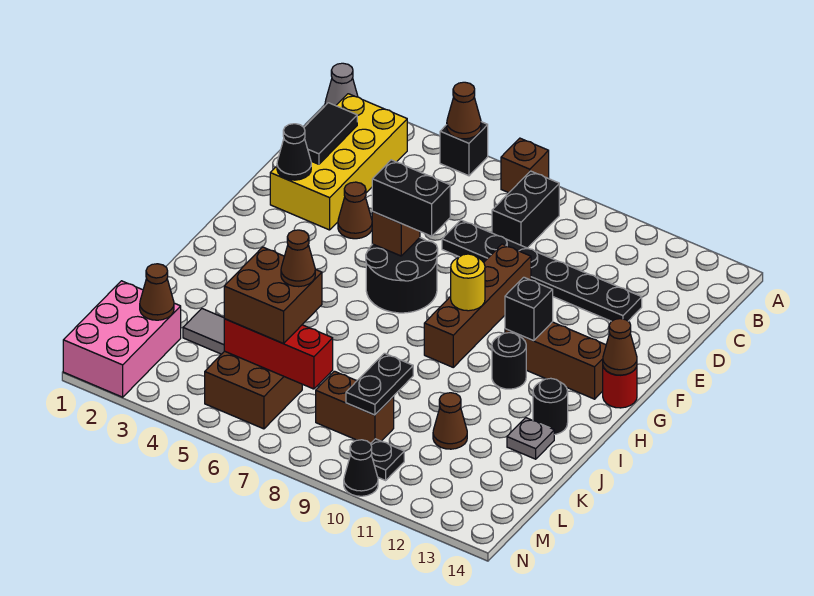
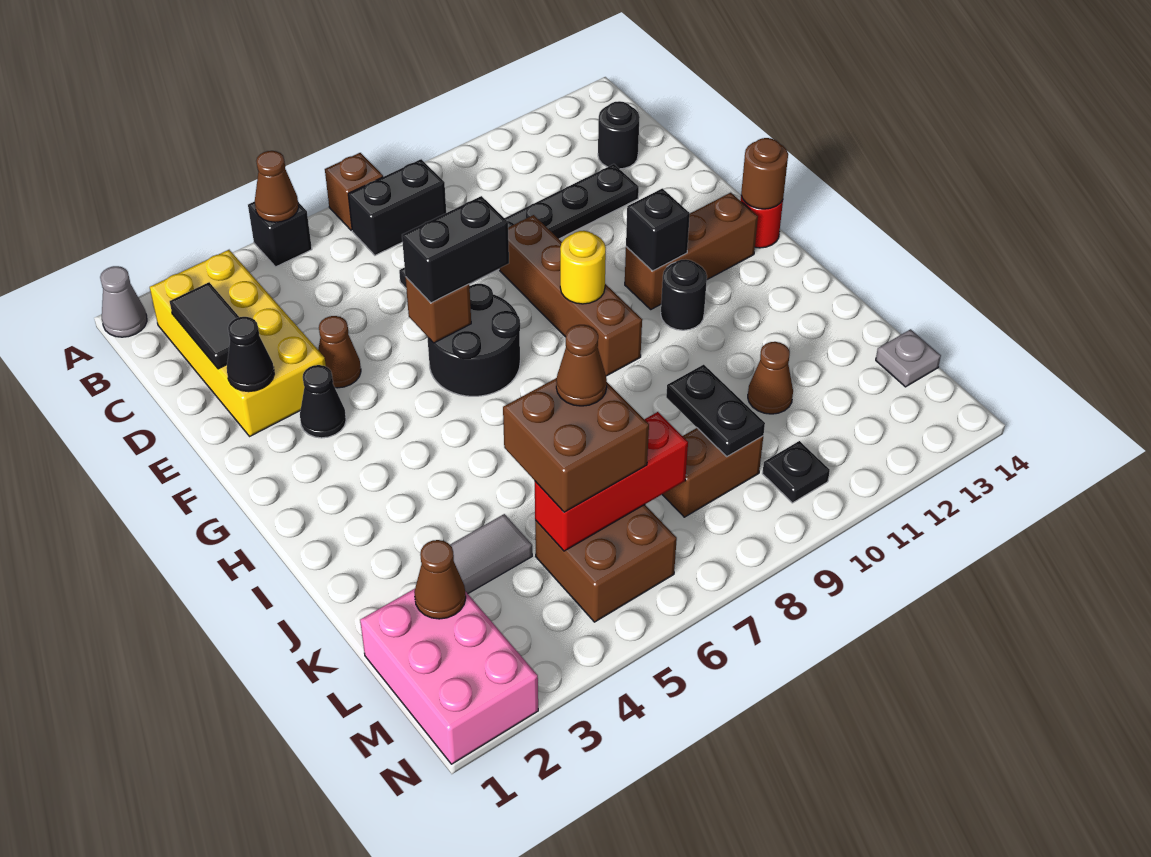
black brick B8:C8 level 1 -> black brick B7:B8 level 1
brown cone G14 level 2 -> brown round brick G14 level 2
black round brick I13 level 1 -> black round brick C13 level 1
grey plate J13 level 1 -> grey plate L14 level 1
black cone N10 level 1 -> black cone F3 level 1

